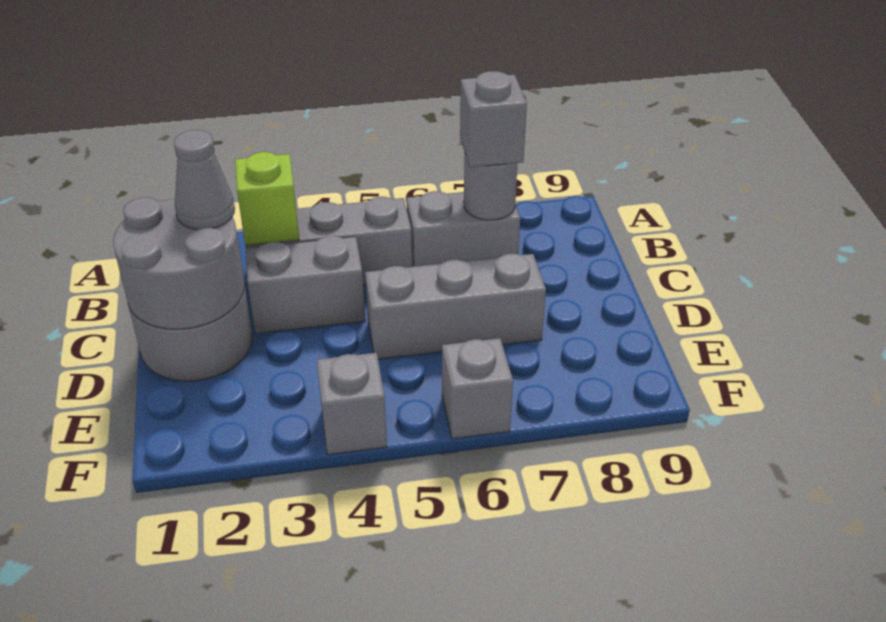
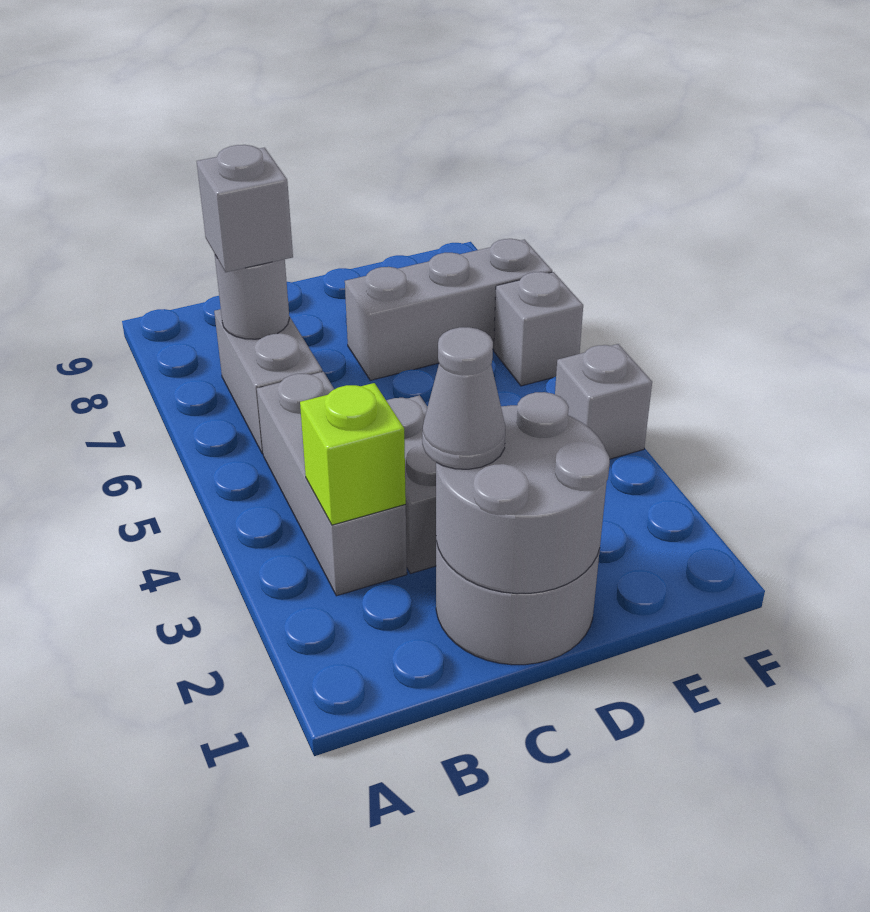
grey brick D5:D7 level 1 -> grey brick D7:F7 level 1

